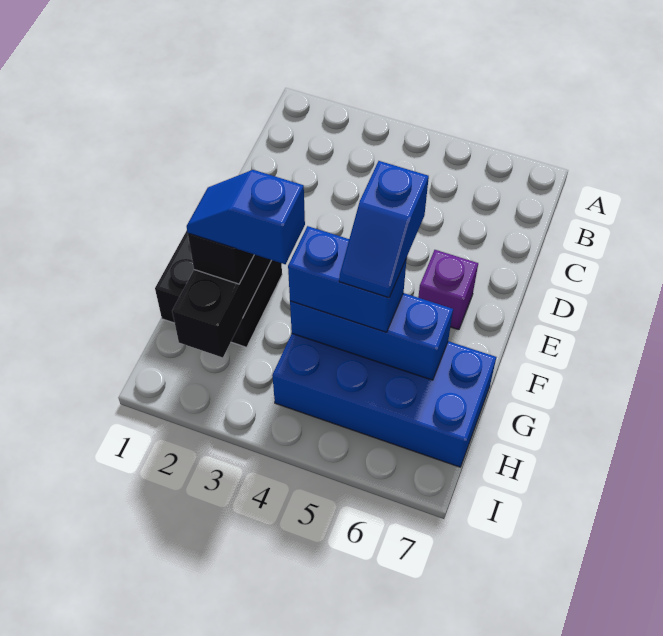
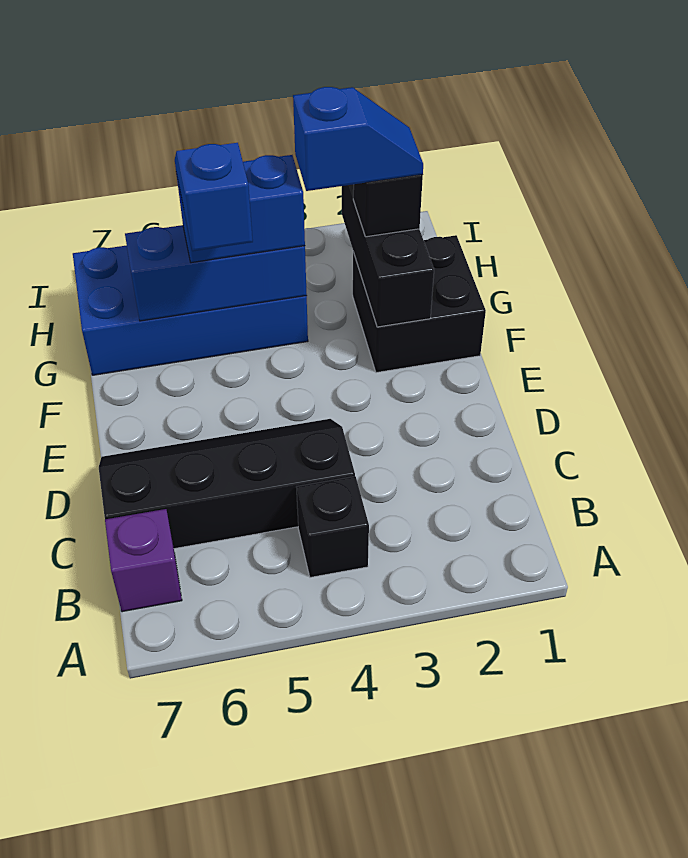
none -> black brick B4 level 1
none -> black slope C4:D7 level 1 top C
purple brick E6 level 1 -> purple brick B7 level 1

